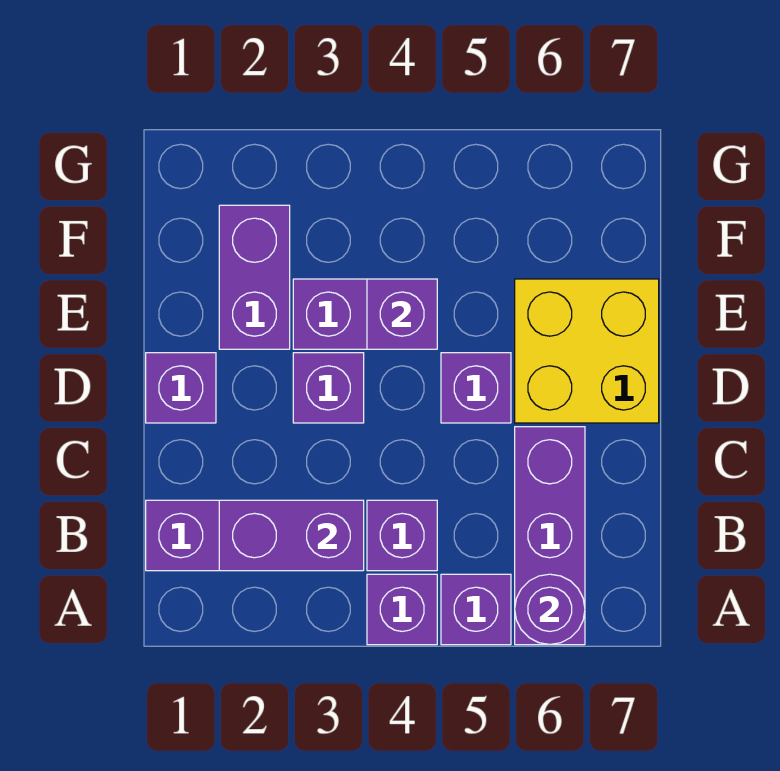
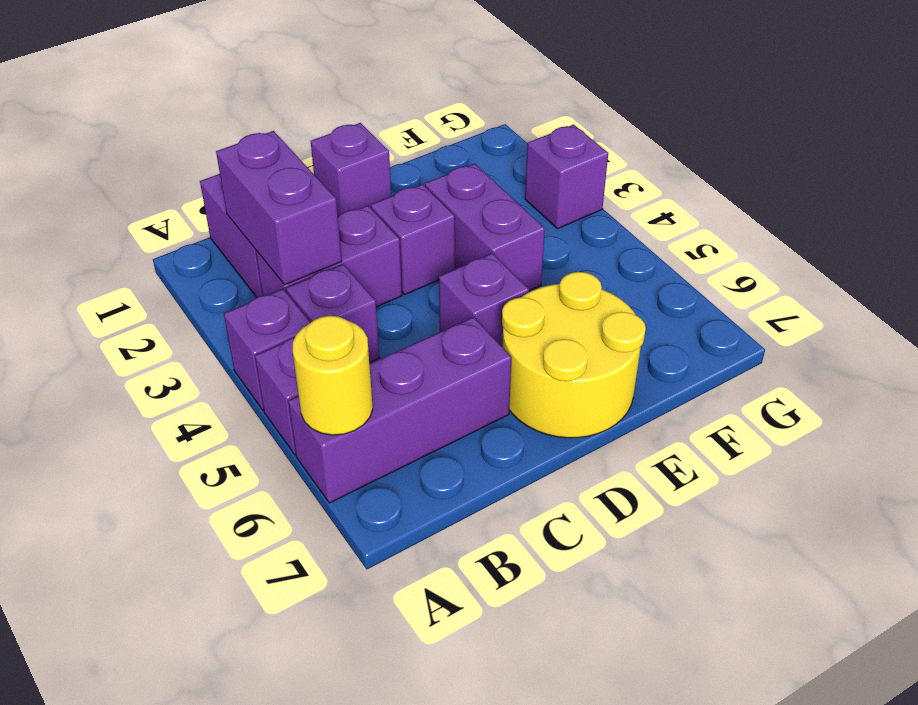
purple round brick A6 level 2 -> yellow round brick A6 level 2
yellow brick D6:E7 level 1 -> yellow round brick D6:E7 level 1
purple brick E2:F2 level 1 -> purple brick B3:C3 level 1
purple brick E4 level 2 -> purple brick G3 level 1

